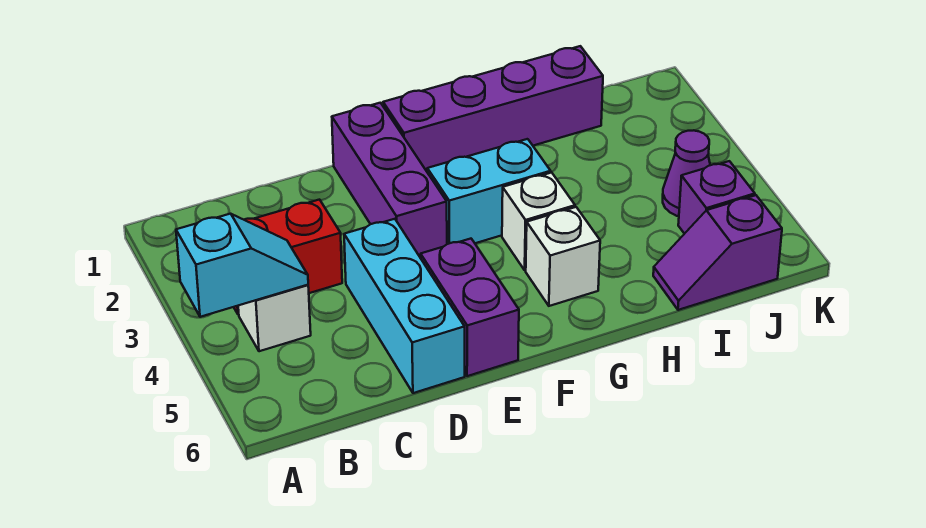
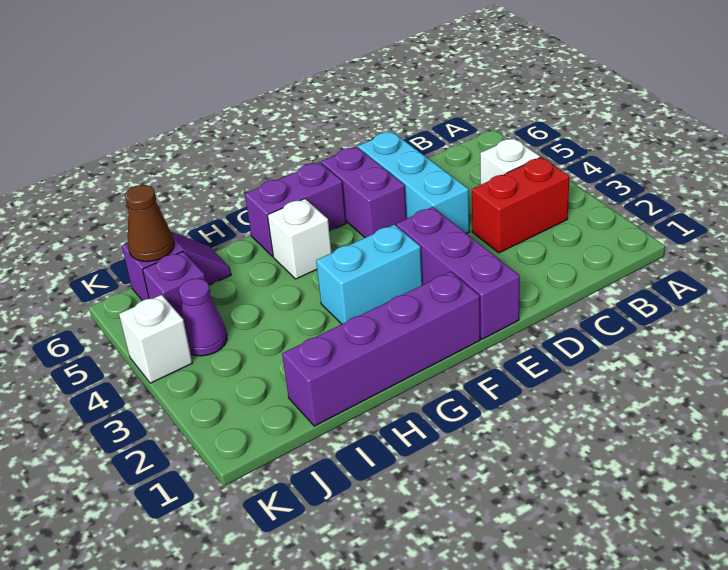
cyan slope A4:B4 level 2 top A -> none
none -> purple brick F6:G6 level 1
white brick G4 level 1 -> white brick K4 level 1
none -> brown cone J6 level 2

